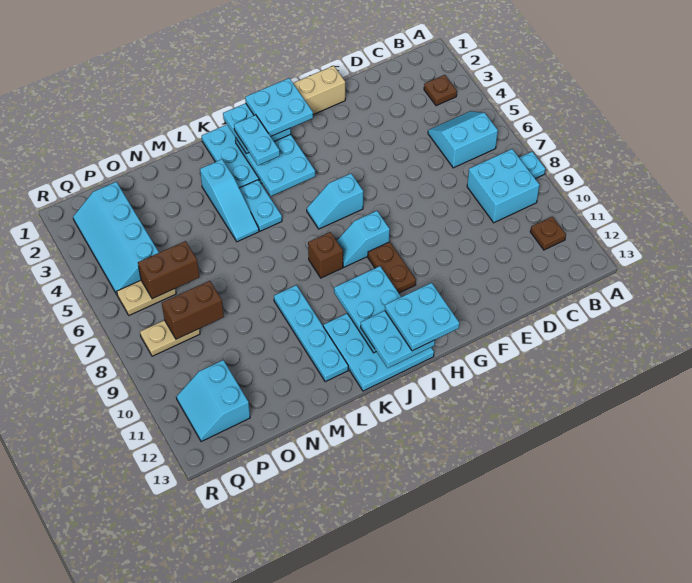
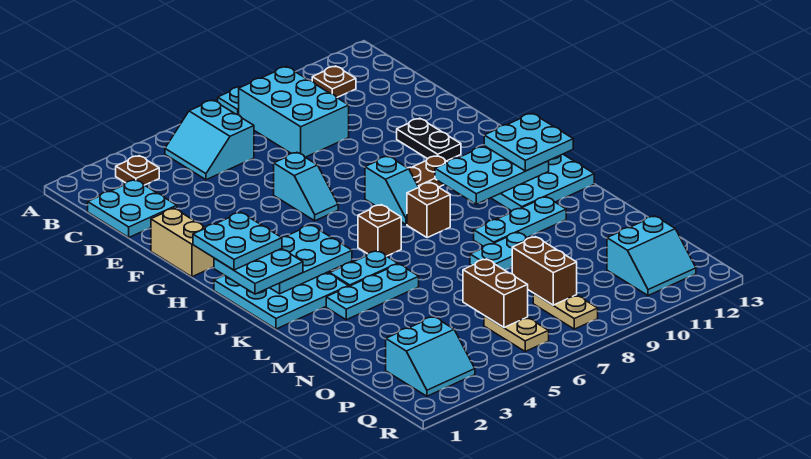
cyan brick B8:C9 level 1 -> cyan brick B8:D9 level 1
none -> black plate F11:G11 level 1
cyan slope H6:I6 level 1 top H -> cyan slope F6:G6 level 1 top F
cyan plate H12:I13 level 4 -> cyan plate C1:D2 level 1
cyan plate J2:J3 level 4 -> cyan plate M8:M9 level 1
none -> brown brick J6 level 1
cyan slope L3:L5 level 1 top 3 -> cyan plate L3:L5 level 1
cyan plate L9:L12 level 1 -> cyan plate L9:L11 level 1
cyan slope P2:Q5 level 1 top P -> cyan slope P2:Q3 level 1 top P

